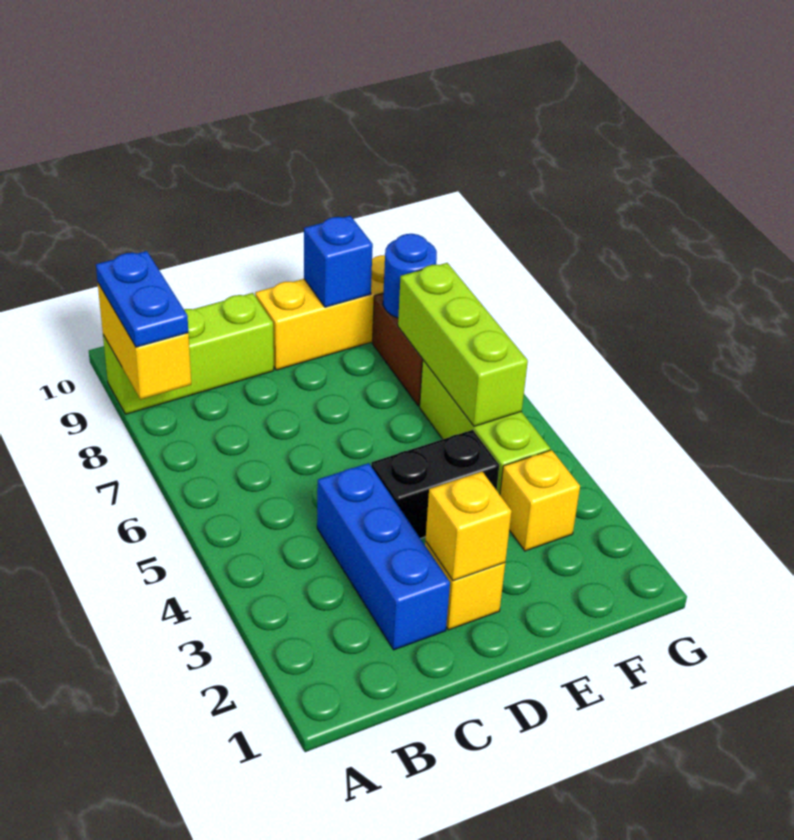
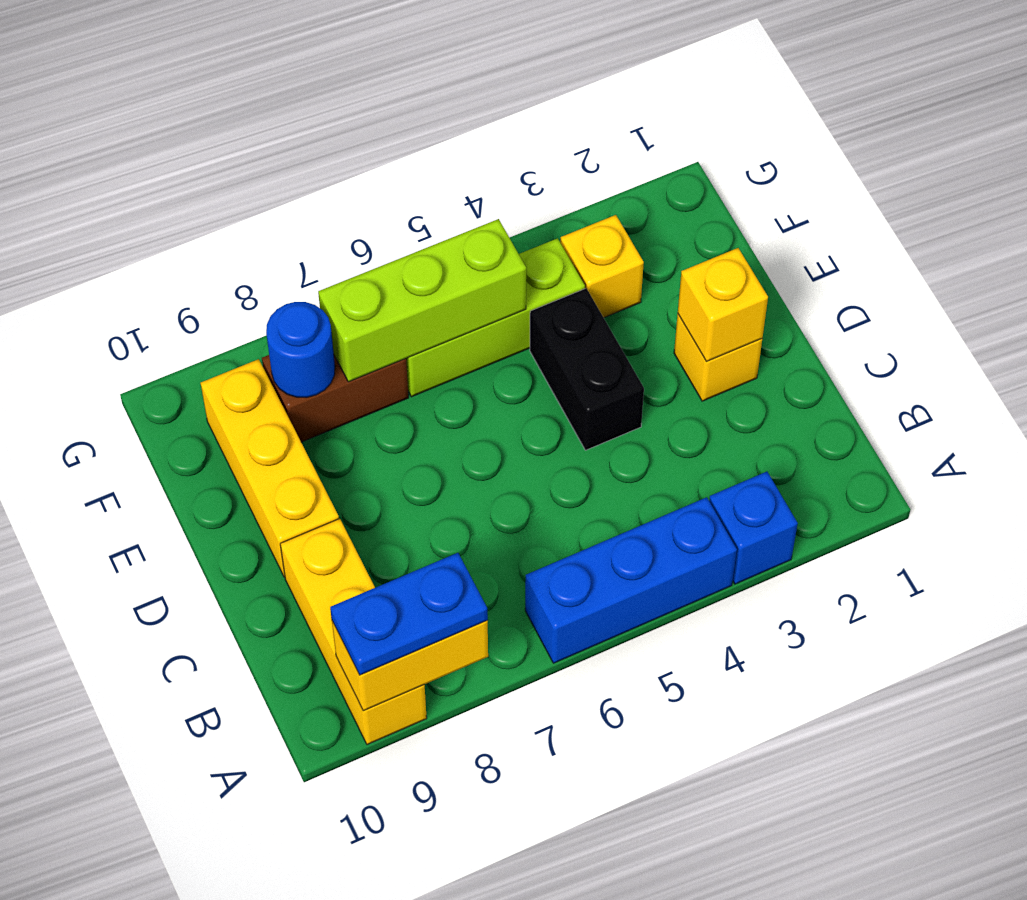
lime brick A9:C9 level 1 -> yellow brick A9:C9 level 1
blue brick C2:C4 level 1 -> blue brick A4:A6 level 1
blue brick E9 level 2 -> blue brick A3 level 1

